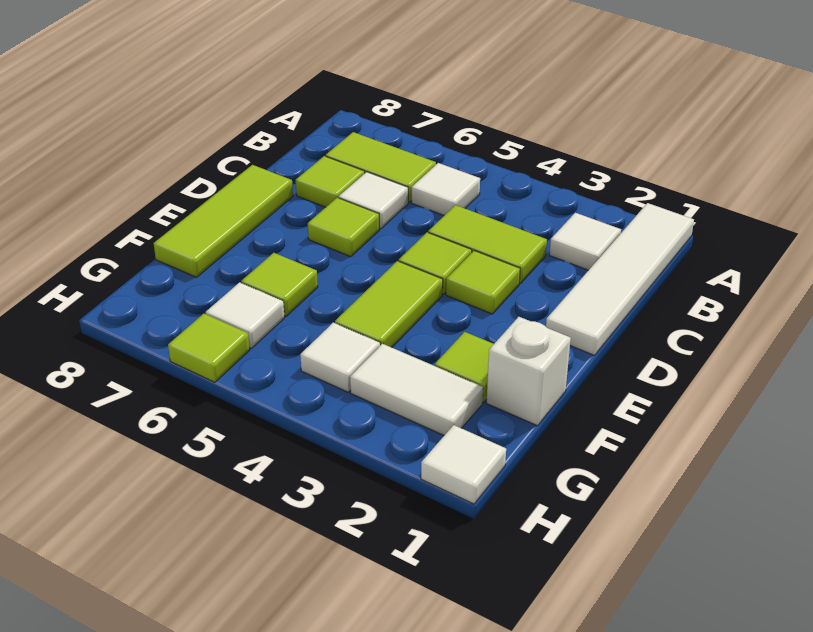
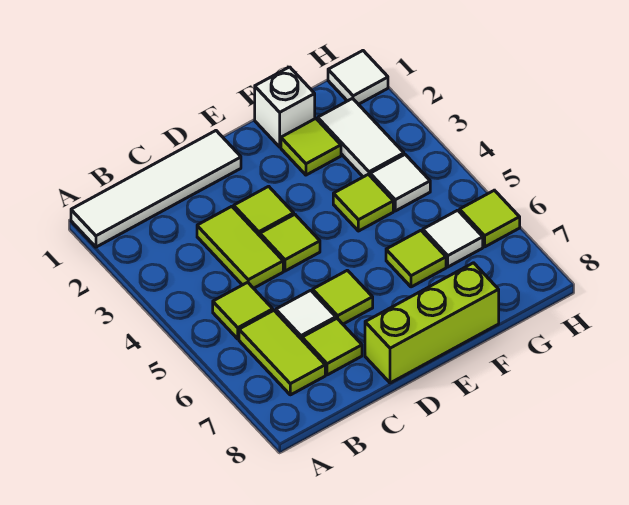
white tile B2 level 1 -> none
white tile B5 level 1 -> lime tile B5 level 1
lime tile D8:F8 level 1 -> lime brick D8:F8 level 1
lime tile E4:F4 level 1 -> lime tile F4 level 1

